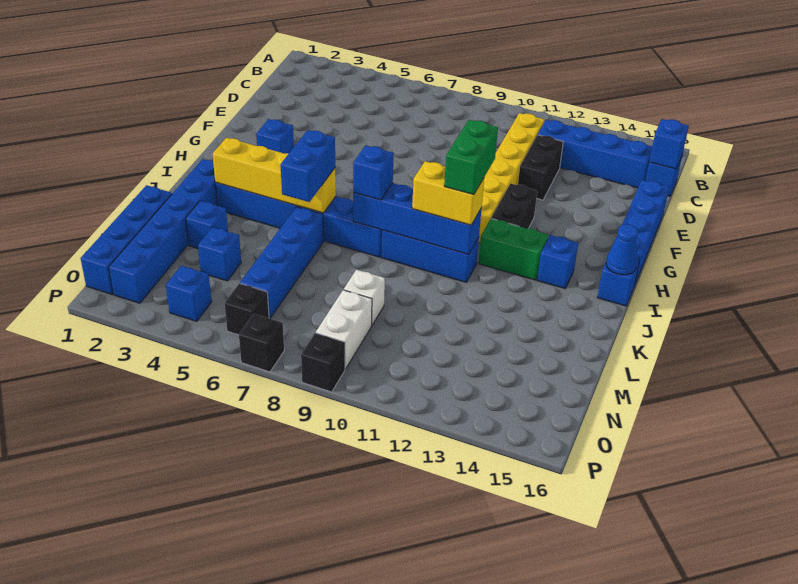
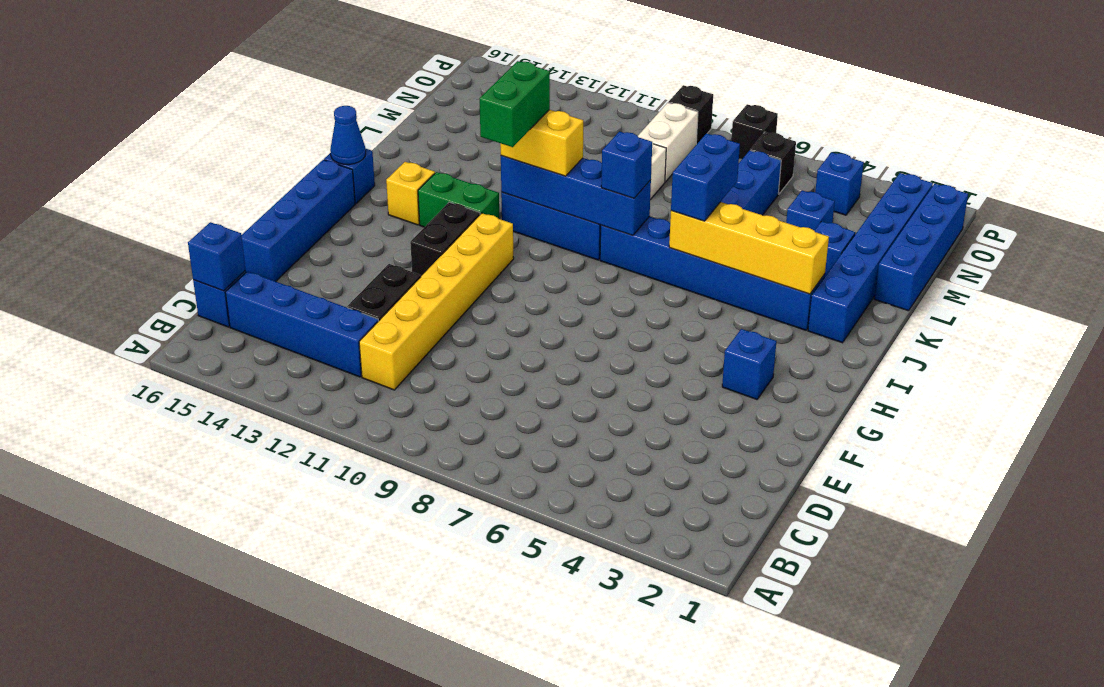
blue brick I14 level 1 -> yellow brick I14 level 1

